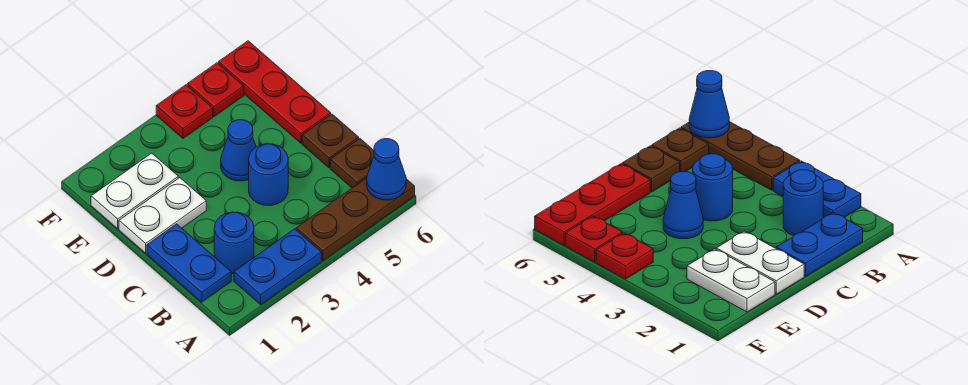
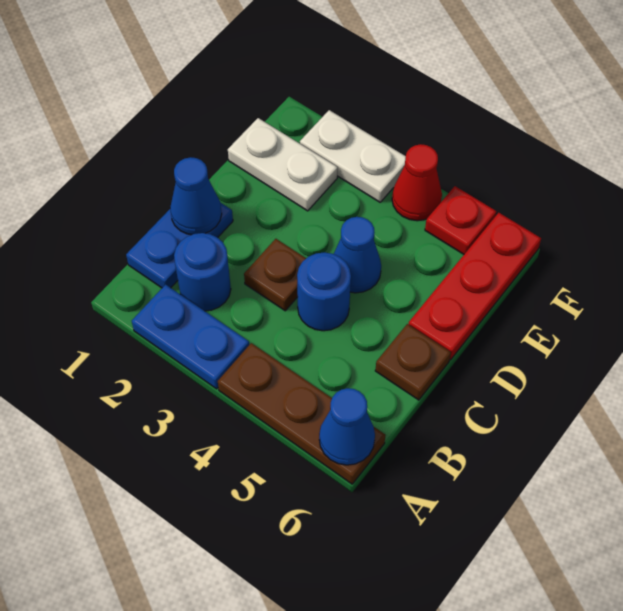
brown plate B6 level 1 -> brown plate C3 level 1
none -> blue cone C1 level 2
white plate D1:D2 level 1 -> white plate F2:F3 level 1
red plate F4 level 1 -> red cone F4 level 1

